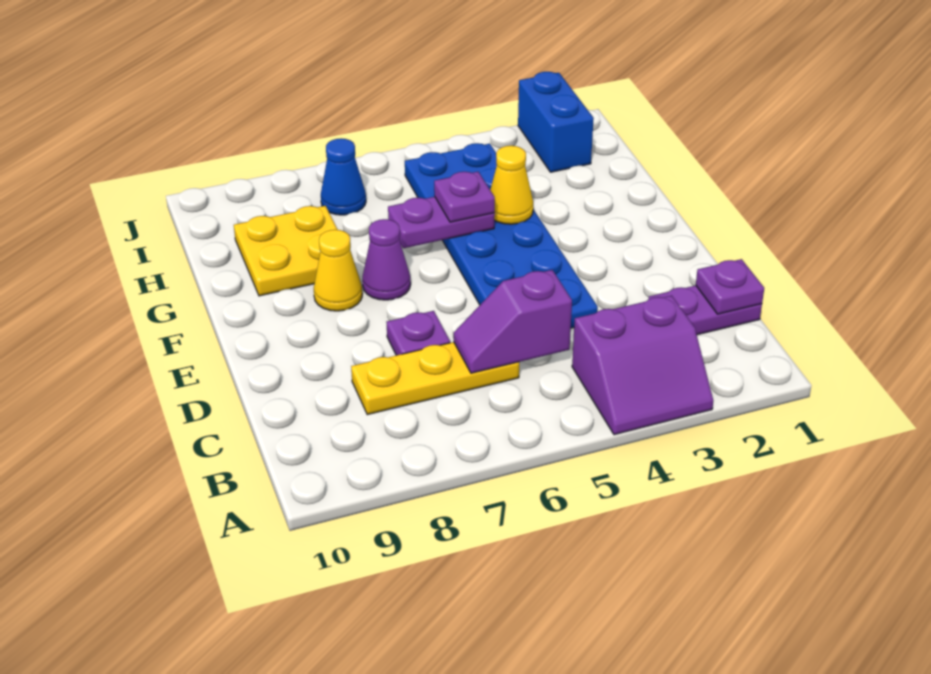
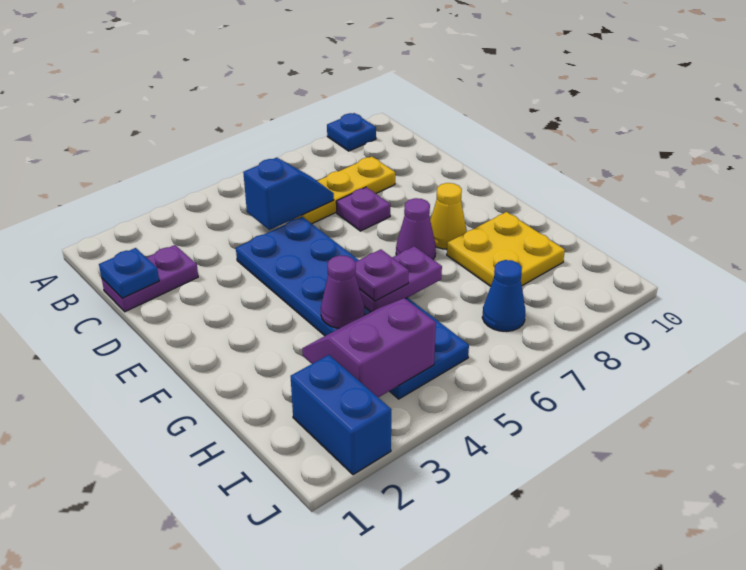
purple slope A3:B4 level 1 top B -> purple slope H3:I4 level 2 top I
none -> blue plate A9 level 1
purple plate C1 level 2 -> blue plate C1 level 2
purple slope C5:C6 level 2 top 5 -> blue slope C5:C6 level 2 top 5
yellow cone G4 level 2 -> purple cone G4 level 2

